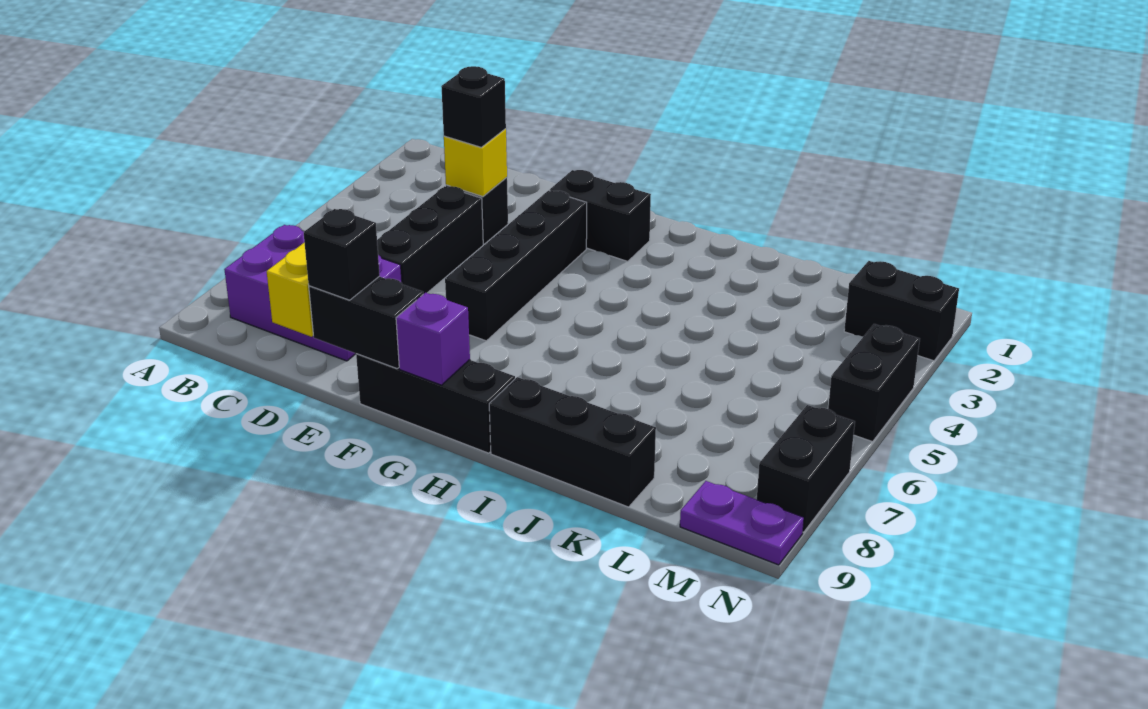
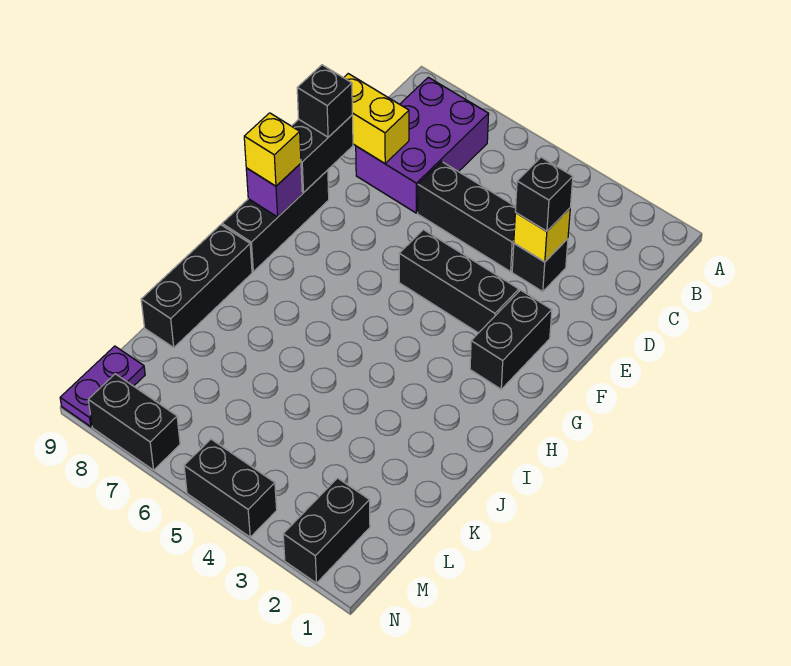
black brick F3:F6 level 1 -> black brick F3:F5 level 1
none -> yellow brick G9 level 3

